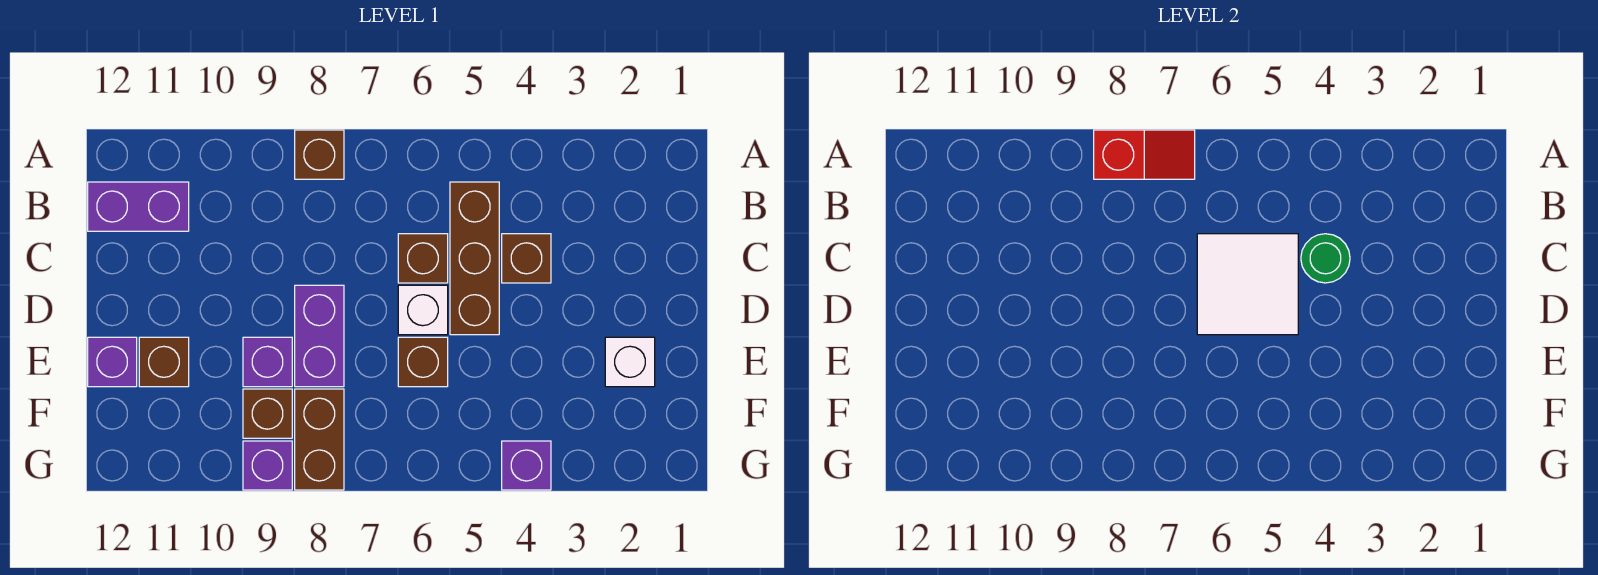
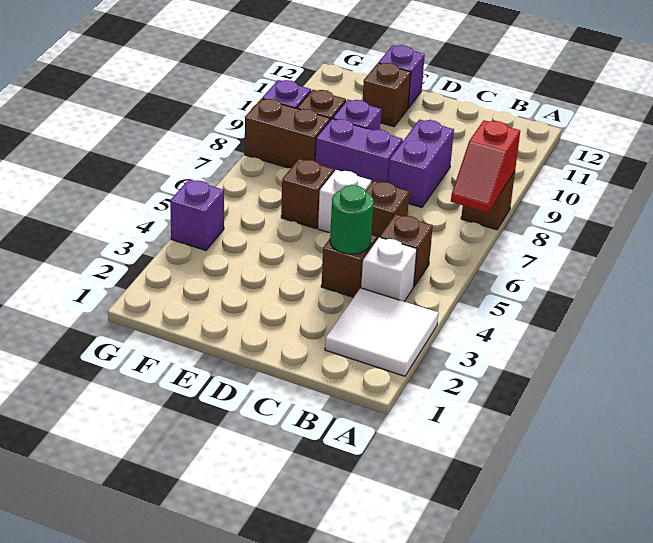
brown brick B5:D5 level 1 -> brown brick B5 level 1
purple brick B11:B12 level 1 -> purple brick C8:C9 level 1
white tile C5:D6 level 2 -> white tile A2:B3 level 1
white brick E2 level 1 -> white brick B4 level 1

